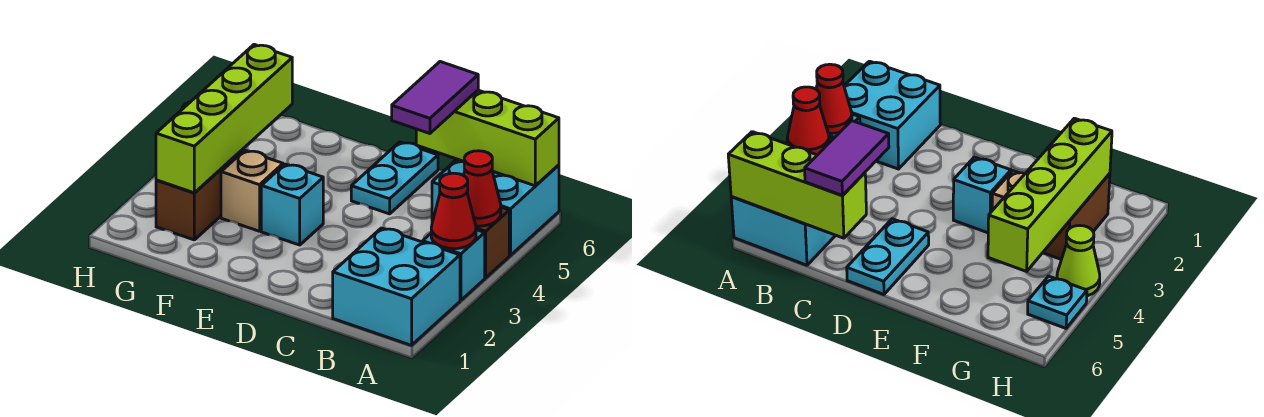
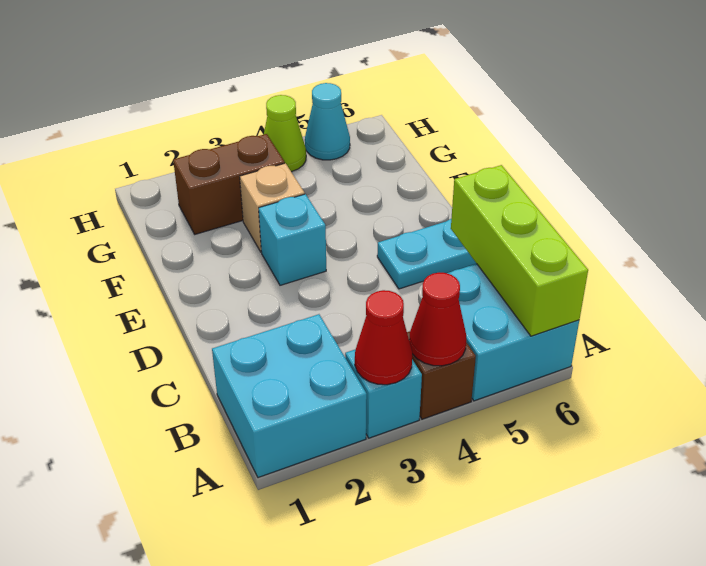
purple tile C5:C6 level 3 -> none
lime brick G2:G5 level 2 -> none
cyan plate H5 level 1 -> cyan cone H5 level 1

